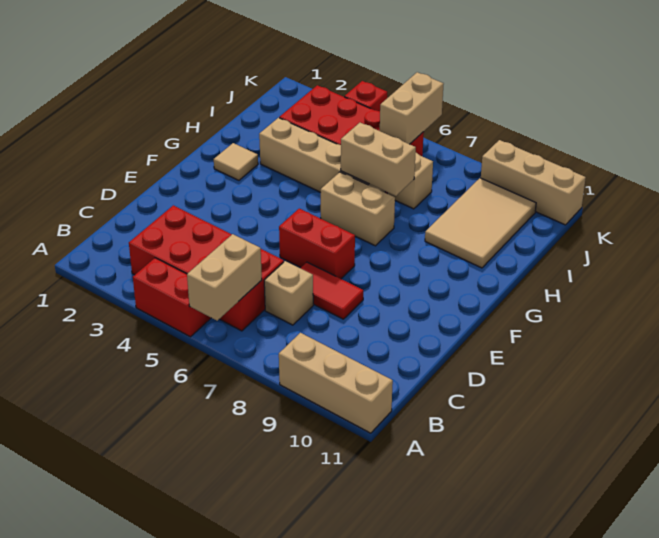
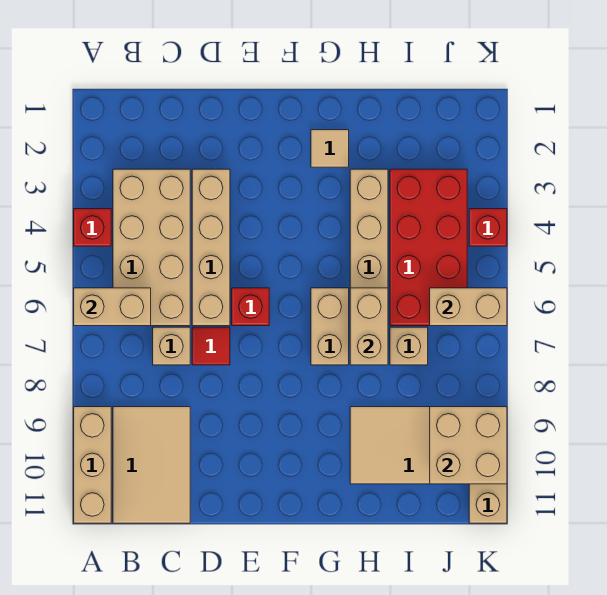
red brick A4:A5 level 1 -> red brick A4 level 1
red brick B3:C6 level 1 -> tan brick B3:C6 level 1
none -> tan tile B9:C11 level 1
none -> tan brick D3:D6 level 1
red tile D7:D8 level 1 -> red tile D7 level 1
red brick E6:E7 level 1 -> red brick E6 level 1
none -> tan brick J9:K10 level 2

